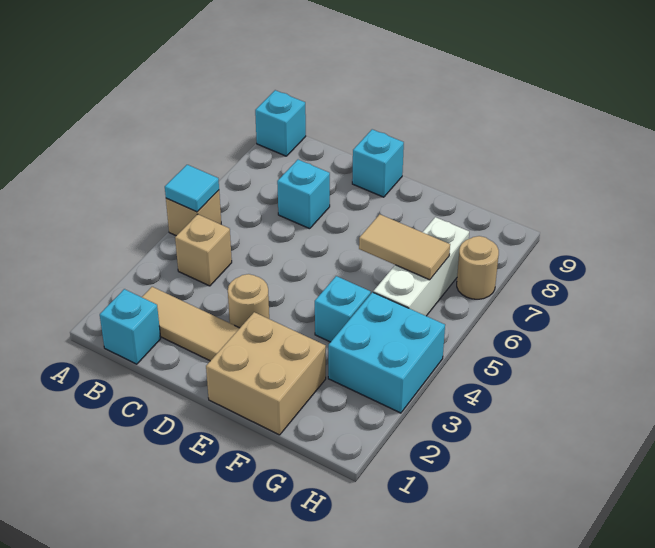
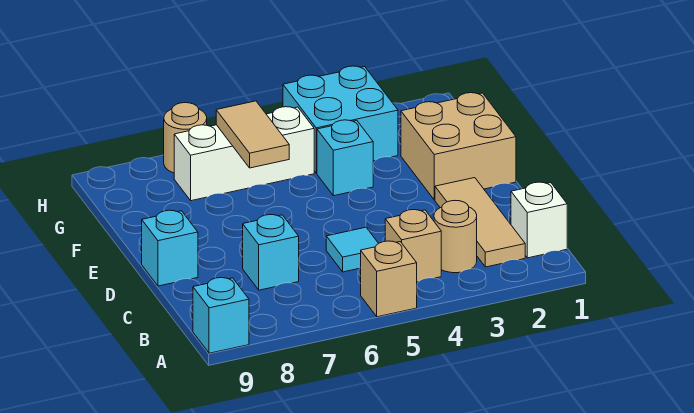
cyan tile A5 level 2 -> cyan tile C5 level 1
cyan brick B1 level 1 -> white brick B1 level 1
tan round brick D3 level 1 -> tan round brick B3 level 1

